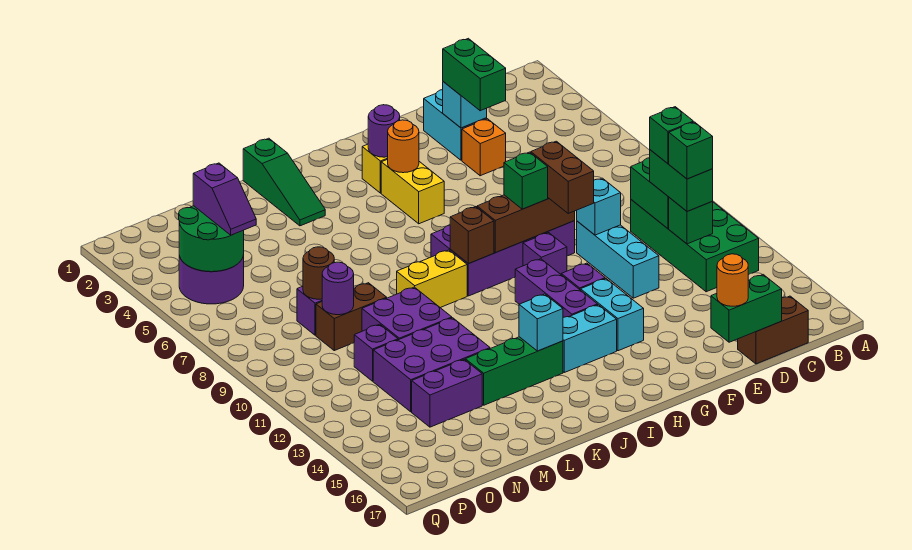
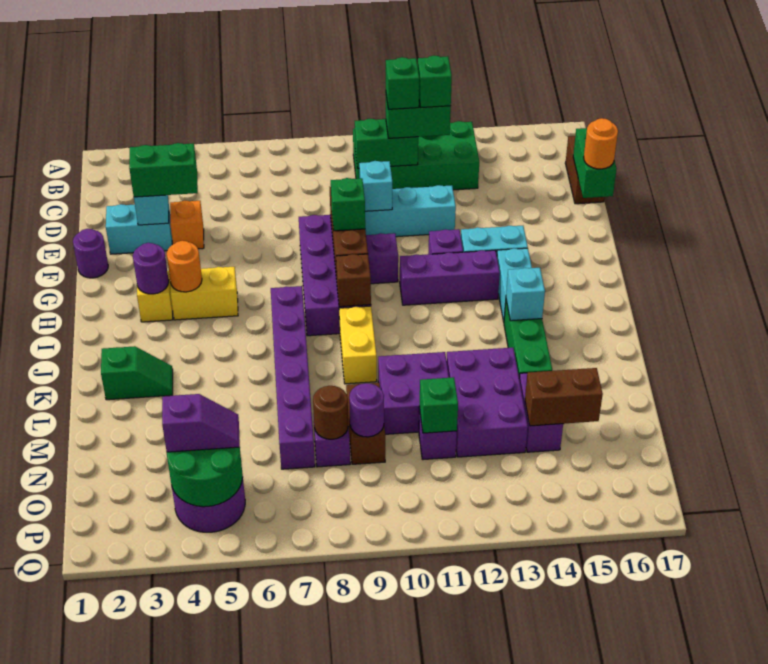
green brick C12 level 2 -> green brick N11 level 2
none -> purple round brick F1 level 1
brown brick F9:F10 level 3 -> brown brick N14:N15 level 2
none -> purple brick I7:N7 level 1
green slope K1:K3 level 1 top 1 -> green slope K2:K3 level 1 top 2

